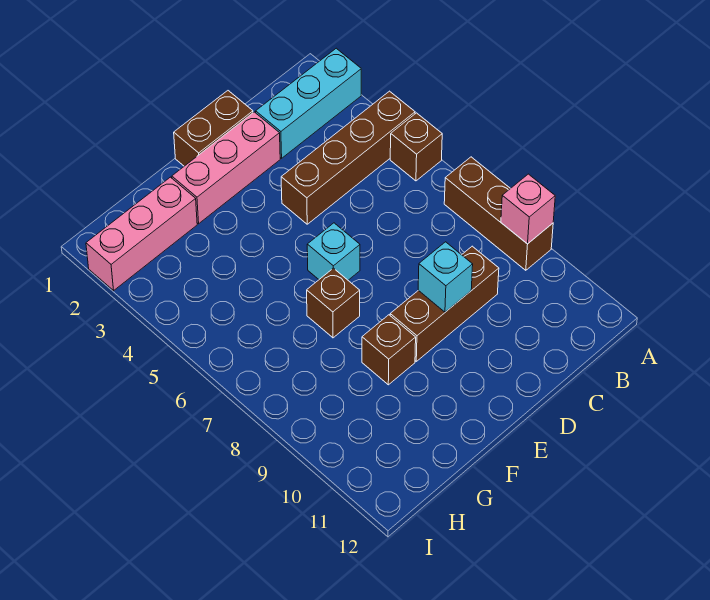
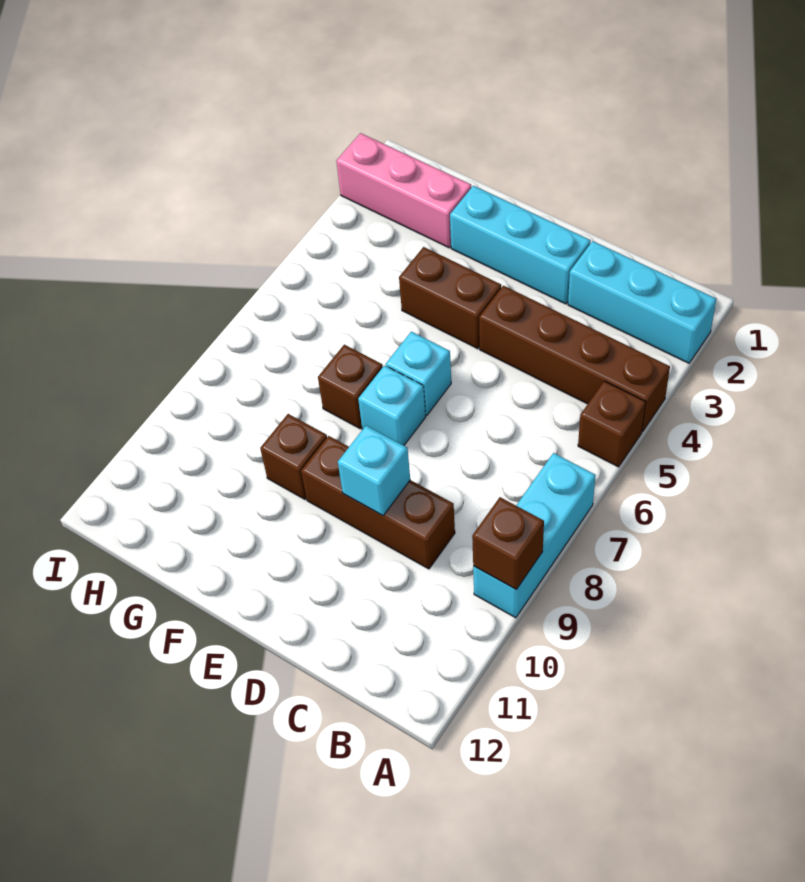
brown brick A7:A9 level 1 -> cyan brick A7:A9 level 1
pink brick A9 level 2 -> brown brick A9 level 2
brown brick D1:E1 level 1 -> brown brick E4:F4 level 1
pink brick D2:F2 level 1 -> cyan brick D2:F2 level 1
none -> cyan brick E7 level 1

